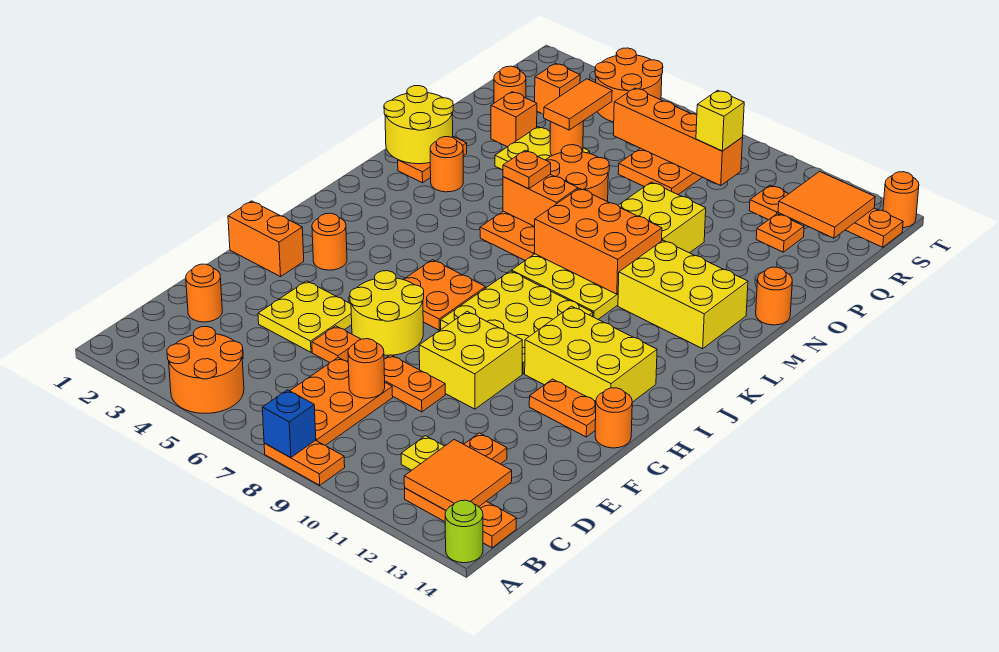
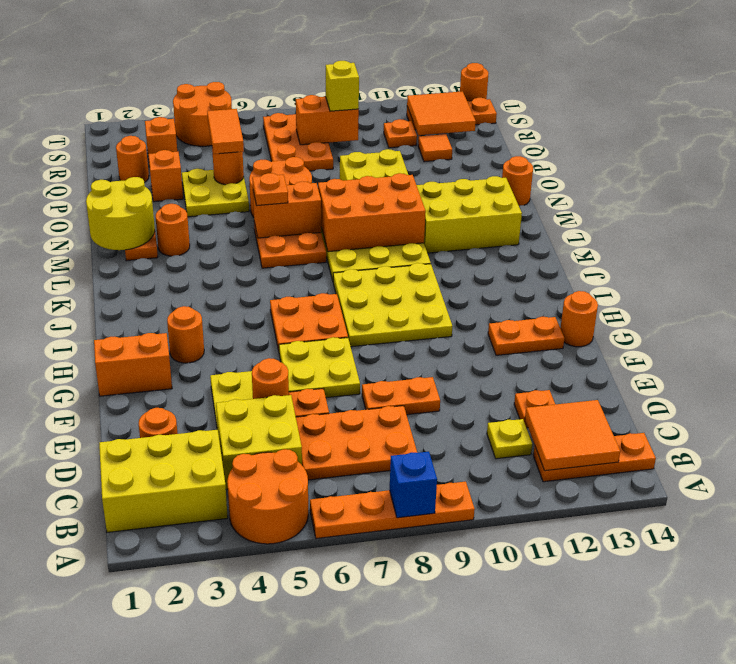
orange plate A8:A9 level 1 -> orange plate A6:A9 level 1
lime round brick A14 level 1 -> none
orange plate B7:D8 level 1 -> orange plate C6:D8 level 1
orange round brick D8 level 2 -> orange round brick E5 level 2
yellow round brick F6:G7 level 1 -> yellow plate F6:G7 level 1
yellow brick F9:G10 level 1 -> yellow brick C4:D5 level 1
yellow brick H11:I13 level 1 -> yellow brick B1:C3 level 1
orange plate Q12 level 1 -> orange tile Q12 level 1
orange brick R6:R9 level 2 -> orange brick R8:R9 level 2

